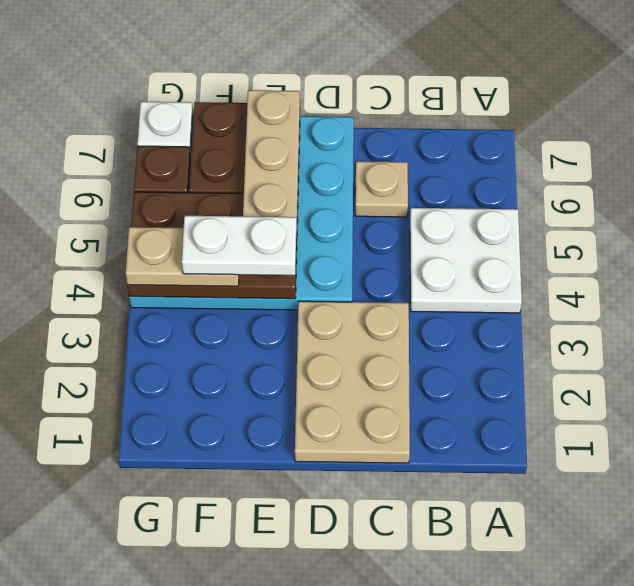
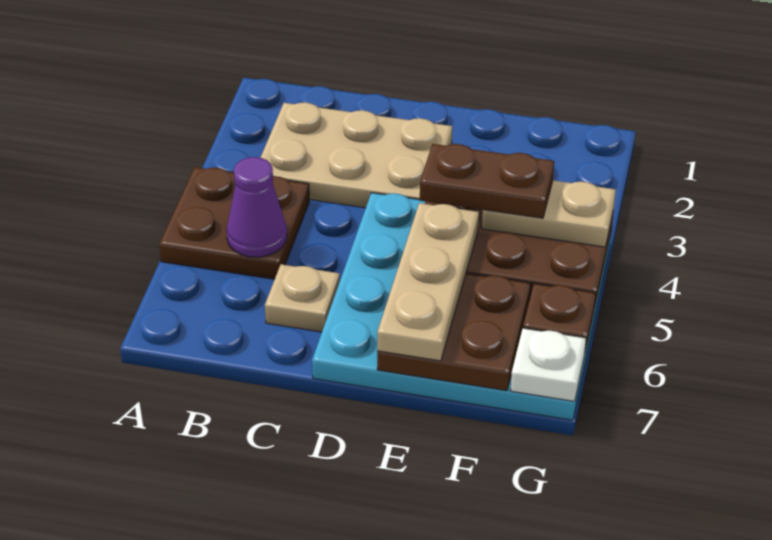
white plate A4:B5 level 1 -> brown plate A4:B5 level 1
none -> purple cone B5 level 2
tan plate C1:D3 level 1 -> tan plate B2:D3 level 1
white plate E4:F4 level 4 -> brown plate E4:F4 level 4

